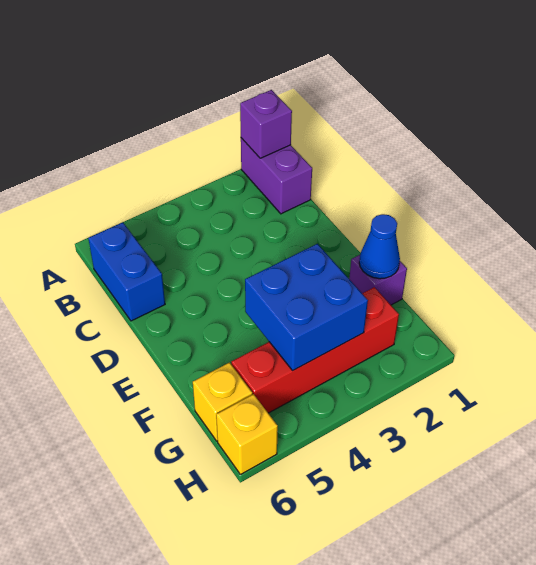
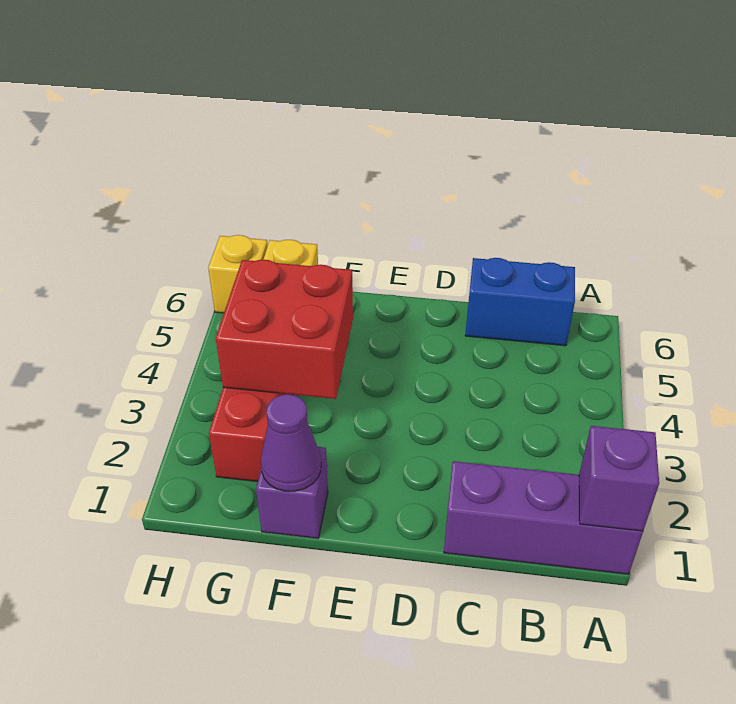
purple brick A1:B1 level 1 -> purple brick A1:C1 level 1
blue cone F1 level 2 -> purple cone F1 level 2
blue brick F3:G4 level 2 -> red brick F3:G4 level 2

